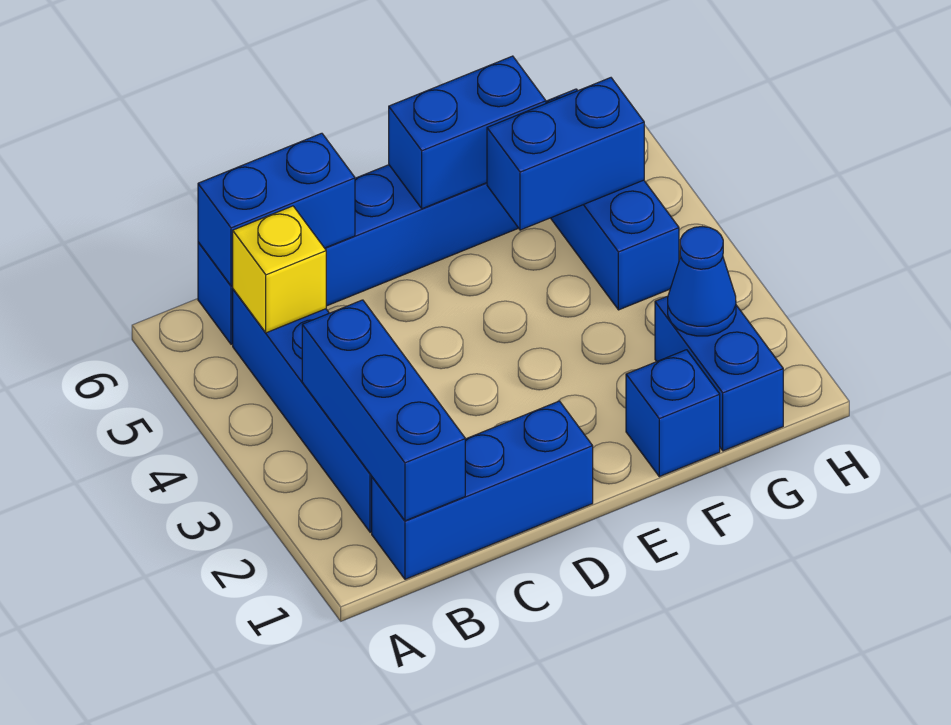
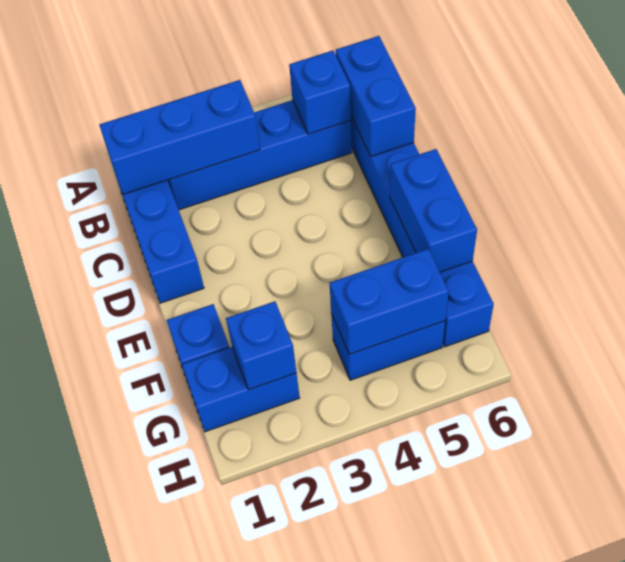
yellow brick B5 level 2 -> blue brick B5 level 2
blue brick F5:G5 level 2 -> blue brick G4:G5 level 2
blue cone G2 level 2 -> blue brick G2 level 2

